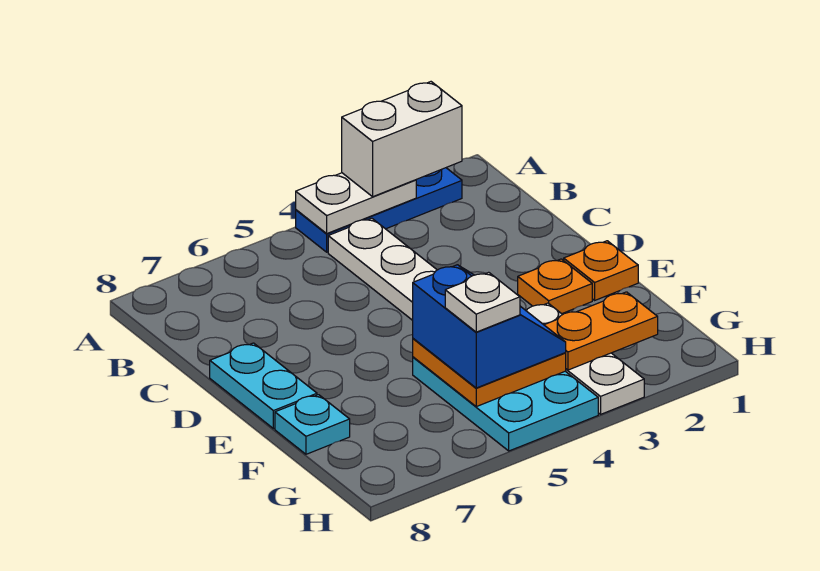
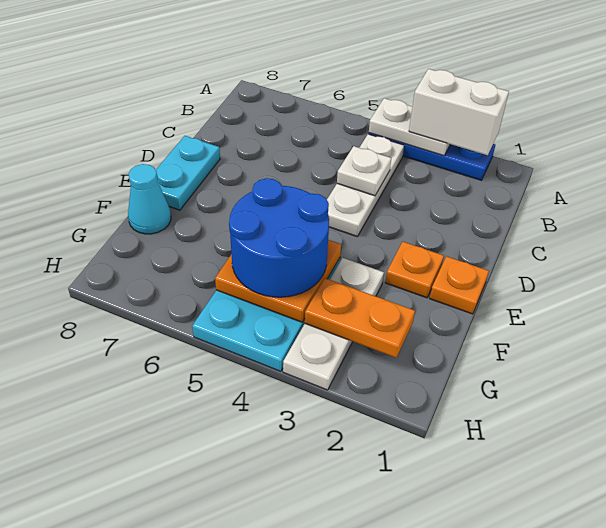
blue slope F4:G5 level 3 top 5 -> blue round brick F4:G5 level 3
cyan plate F8 level 1 -> cyan cone F8 level 1
white plate G5 level 4 -> white plate C4 level 2

